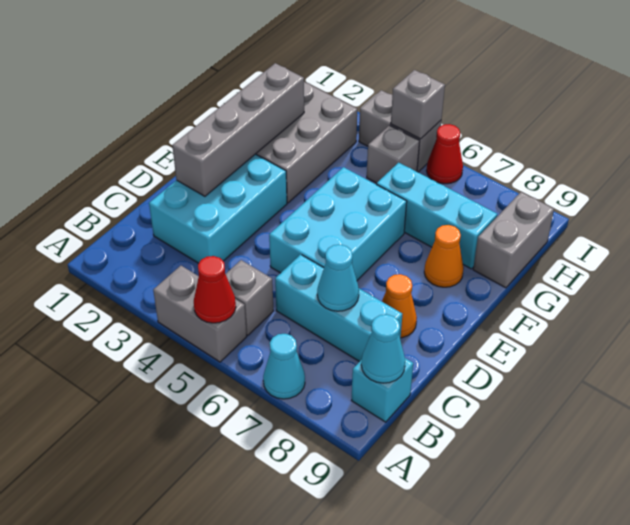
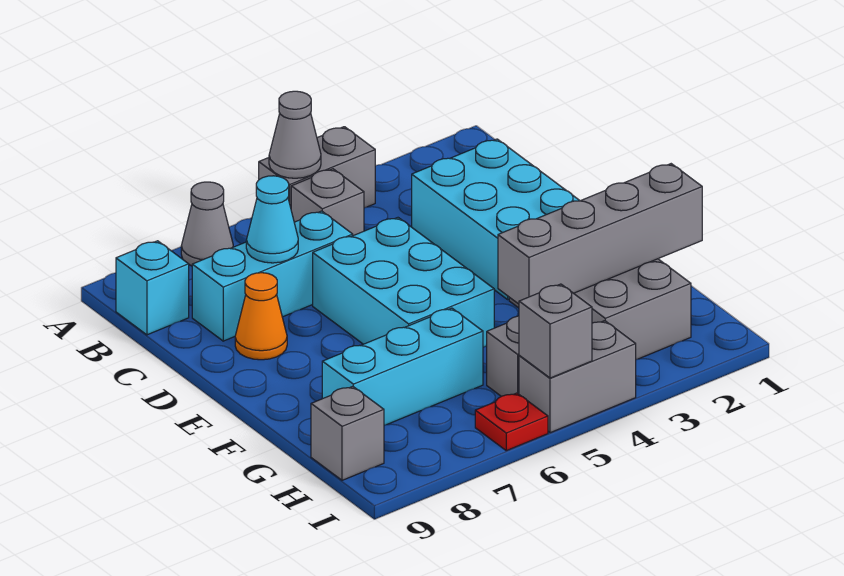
red cone A5 level 2 -> grey cone A5 level 2
cyan cone A7 level 1 -> grey cone A7 level 1
cyan cone B9 level 2 -> none
grey brick D2:G2 level 2 -> grey brick G1:G4 level 2
orange cone F8 level 1 -> none
grey brick G9:H9 level 1 -> grey brick H9 level 1
red cone I6 level 1 -> red plate I6 level 1

